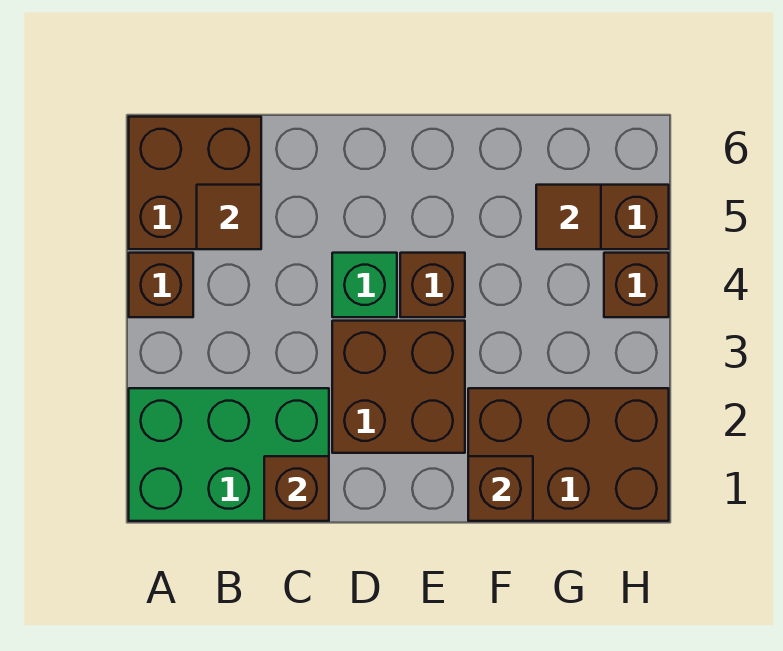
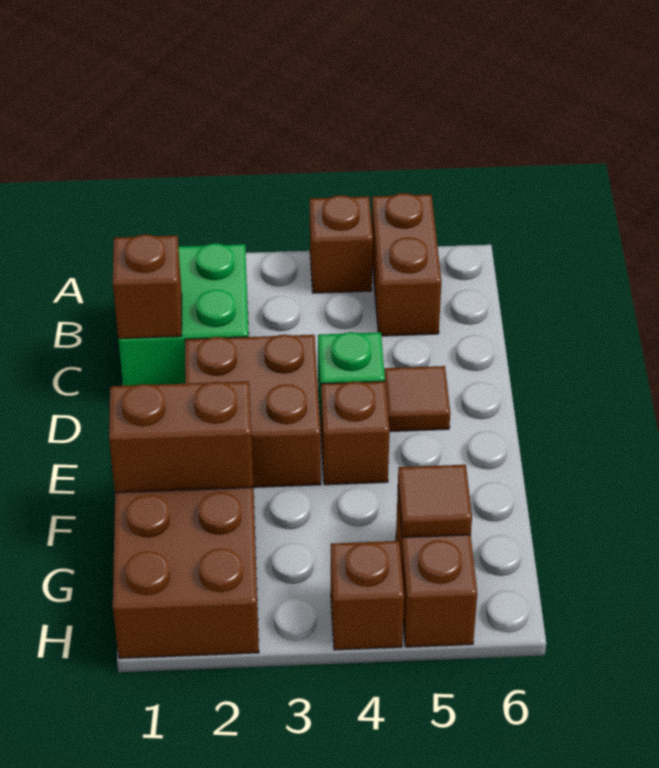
green brick A1:C2 level 1 -> green brick B1:C2 level 1
brown brick A5:B6 level 1 -> brown brick A5:B5 level 1
brown tile B5 level 2 -> brown tile D5 level 1
brown brick F1 level 2 -> brown brick F1:F2 level 2

